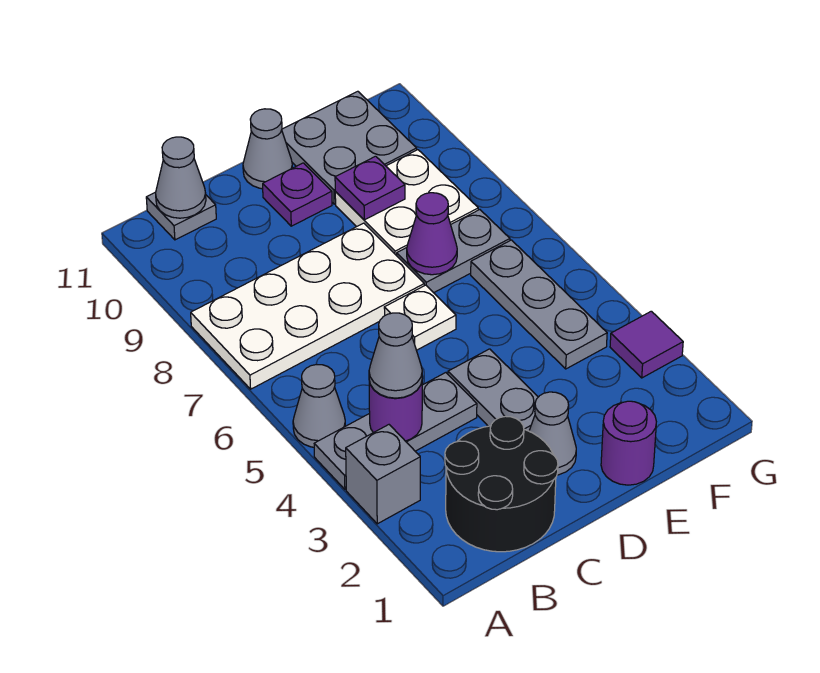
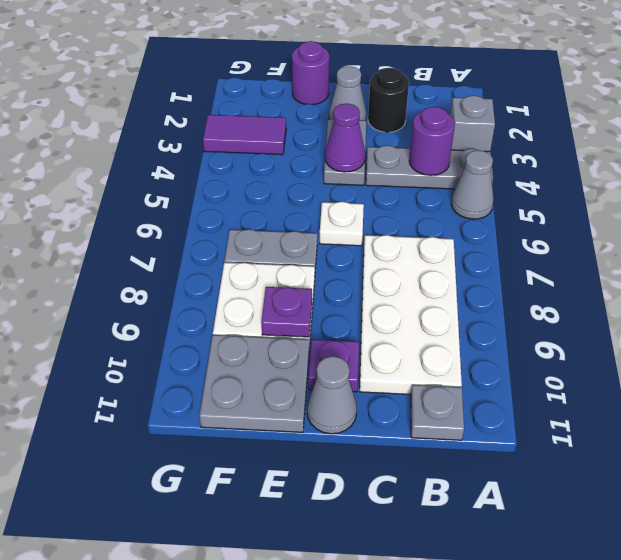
white plate A7:D8 level 1 -> white plate B7:C10 level 1
black round brick B1:C2 level 1 -> black round brick C2 level 1
grey cone B4 level 3 -> none
grey cone B11 level 2 -> none
purple cone E7 level 2 -> purple cone D4 level 2
grey plate F4:F6 level 1 -> none
purple tile G3 level 1 -> purple tile F3:G3 level 1

